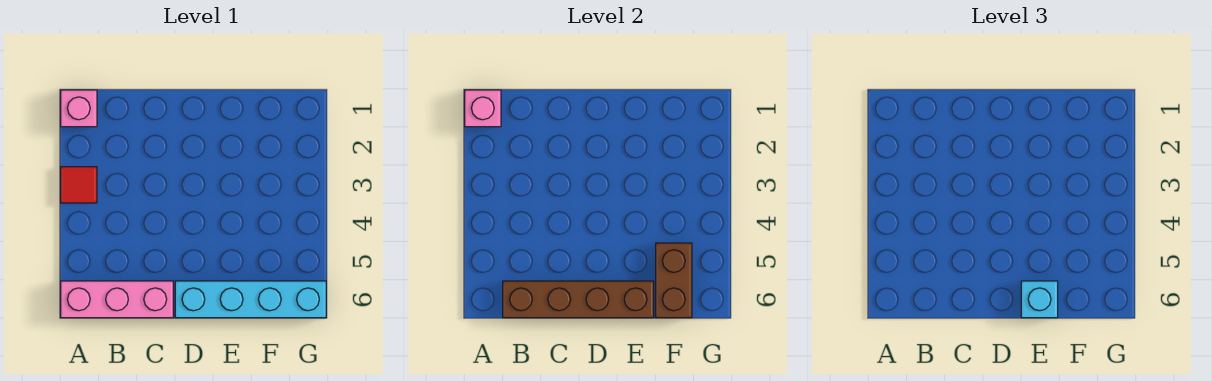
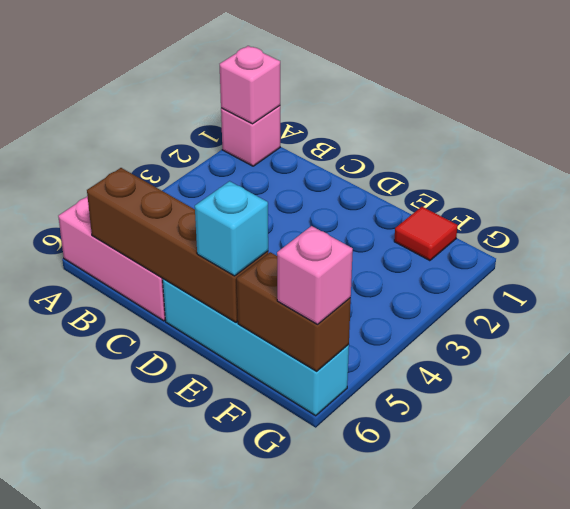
red tile A3 level 1 -> red tile F1 level 1
brown brick F5:F6 level 2 -> brown brick F6:G6 level 2
none -> pink brick G6 level 3

